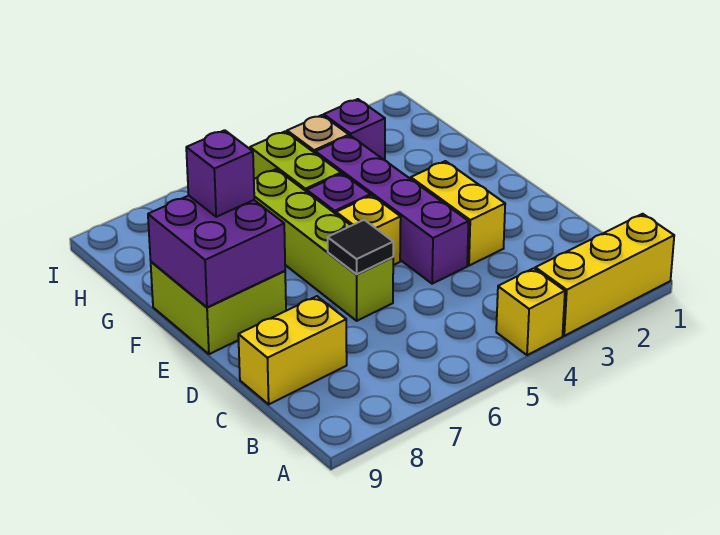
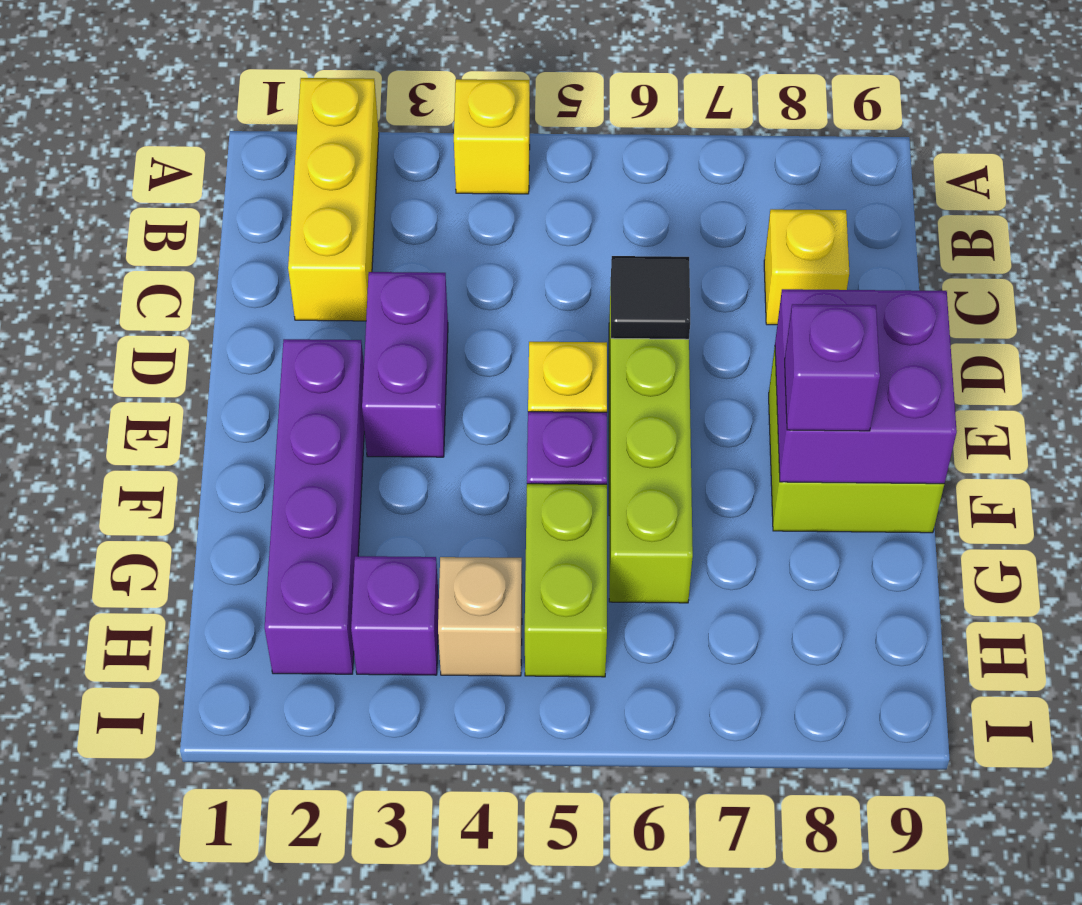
yellow brick A1:A3 level 1 -> yellow brick A2:C2 level 1
yellow brick C8:C9 level 1 -> yellow brick C8 level 1
yellow brick D3:E3 level 1 -> purple brick D3:E3 level 1
purple brick D4:G4 level 1 -> purple brick E2:H2 level 1

